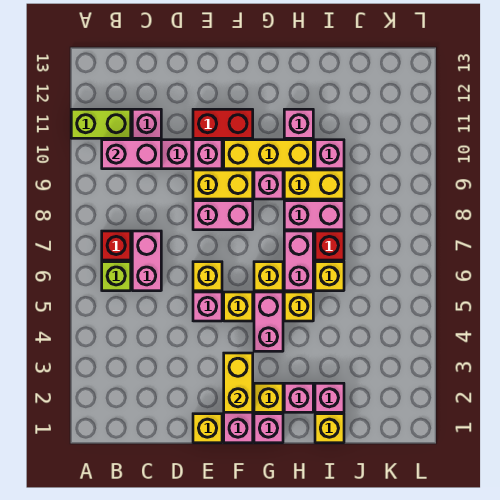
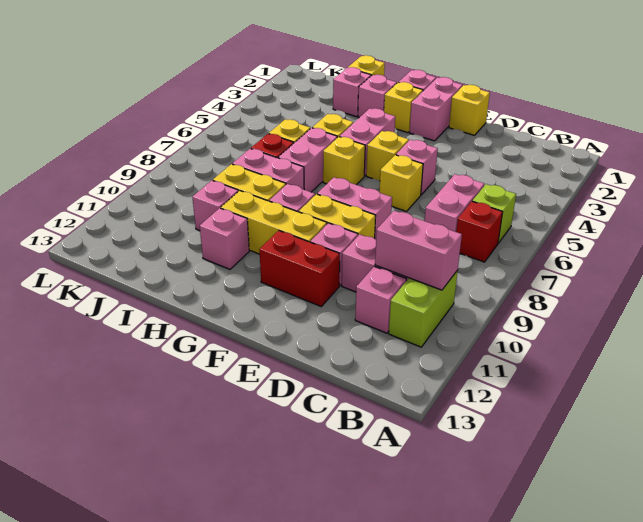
lime brick A11:B11 level 1 -> lime brick B10:B11 level 1
yellow brick F2:F3 level 2 -> none

